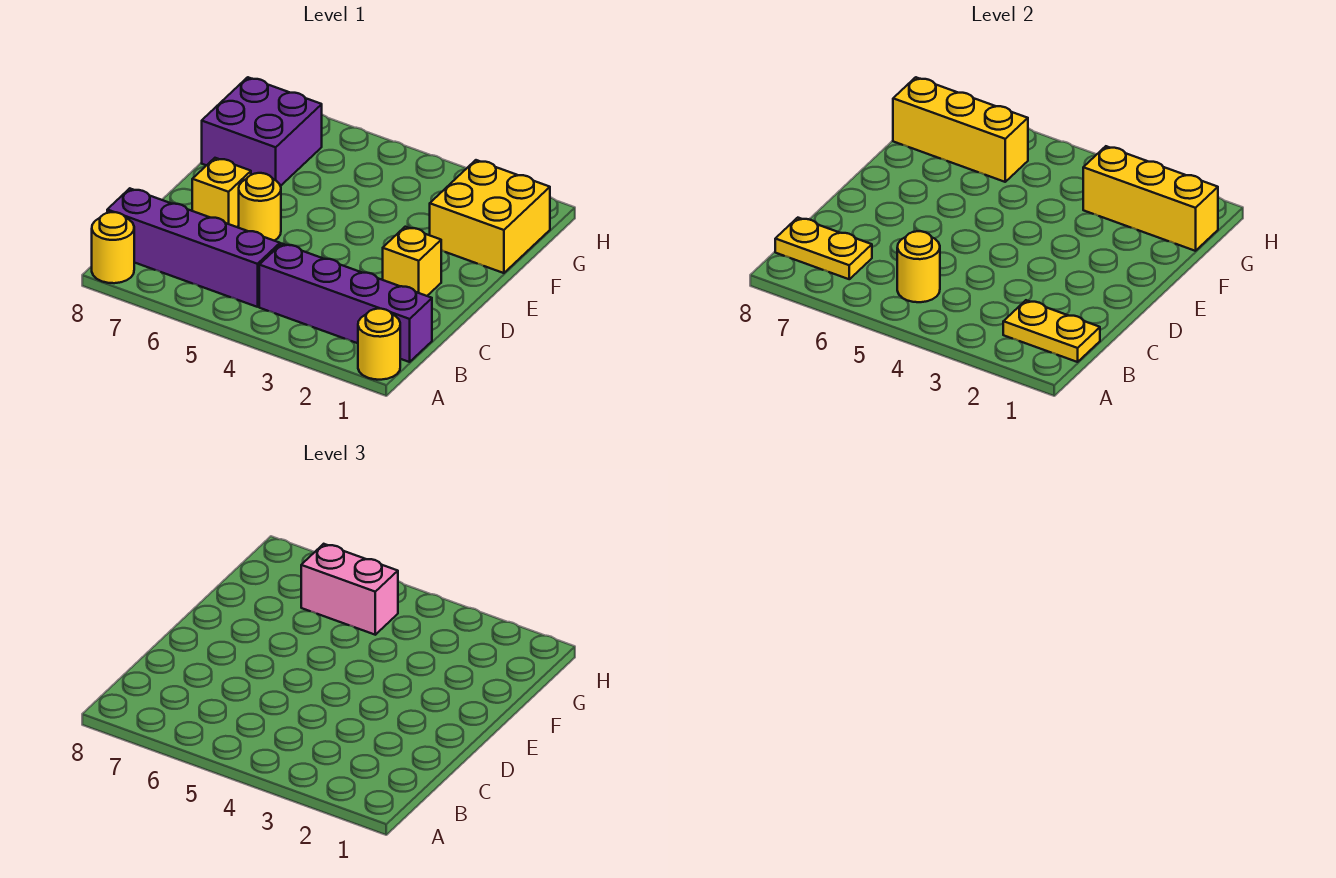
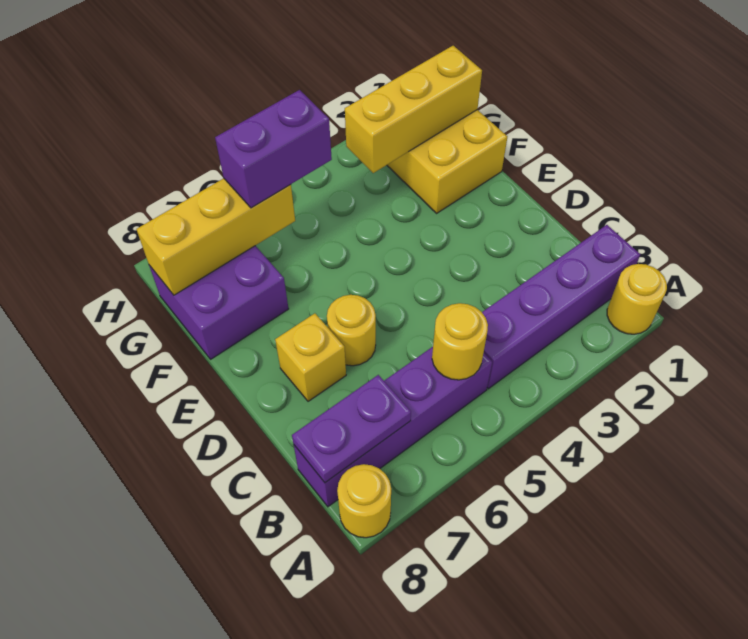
yellow plate B1:B2 level 2 -> none
yellow plate B7:B8 level 2 -> purple plate B7:B8 level 2
yellow brick D2 level 1 -> none
pink brick G5:G6 level 3 -> purple brick G5:G6 level 3

